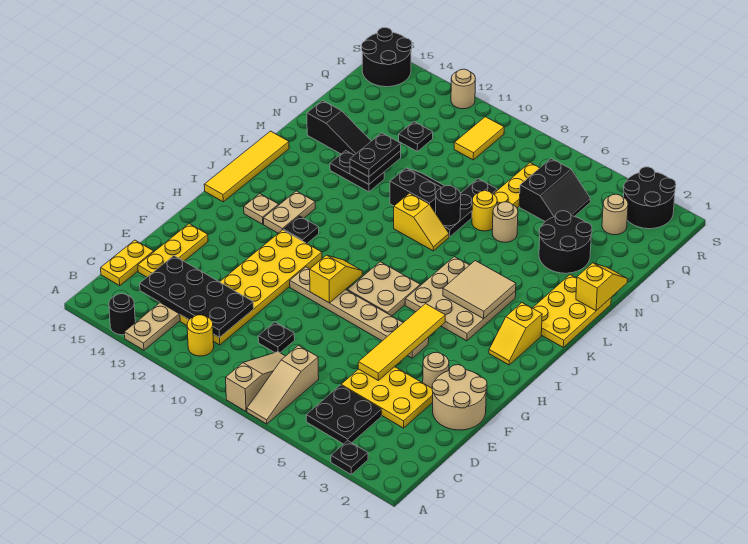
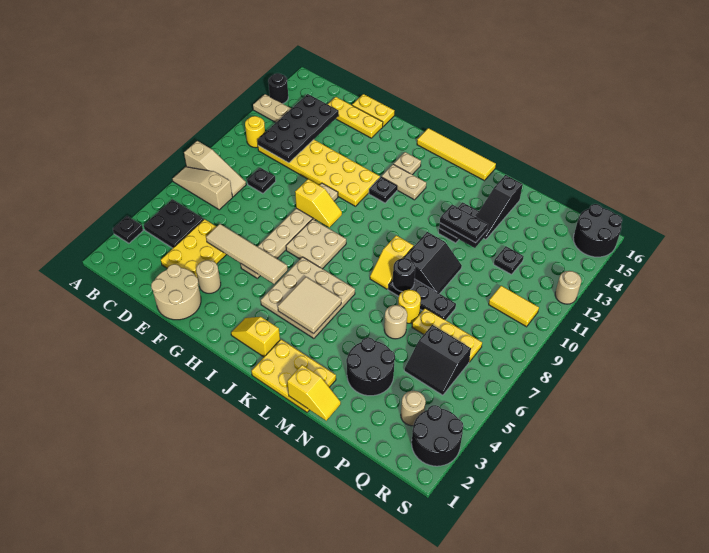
yellow plate C16:D16 level 1 -> yellow plate E16:F16 level 1
yellow tile E5:H5 level 2 -> tan tile E5:H5 level 2

